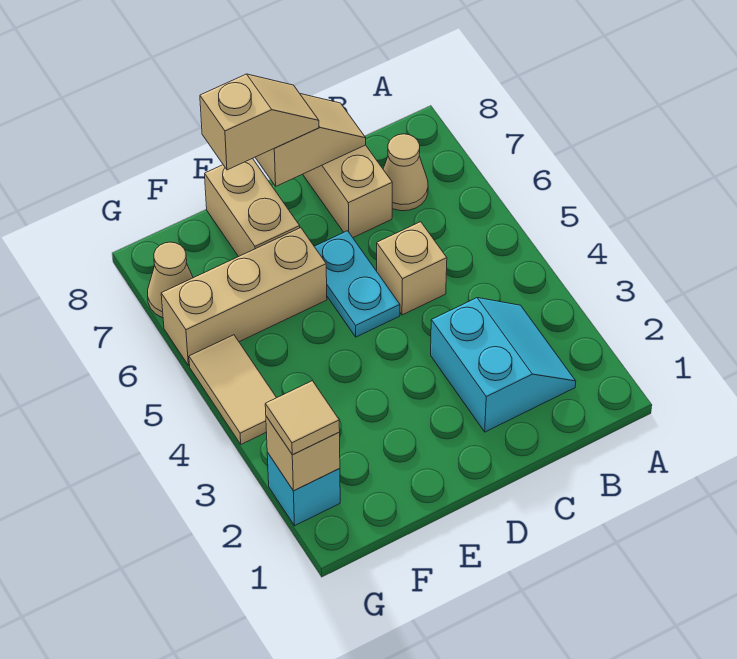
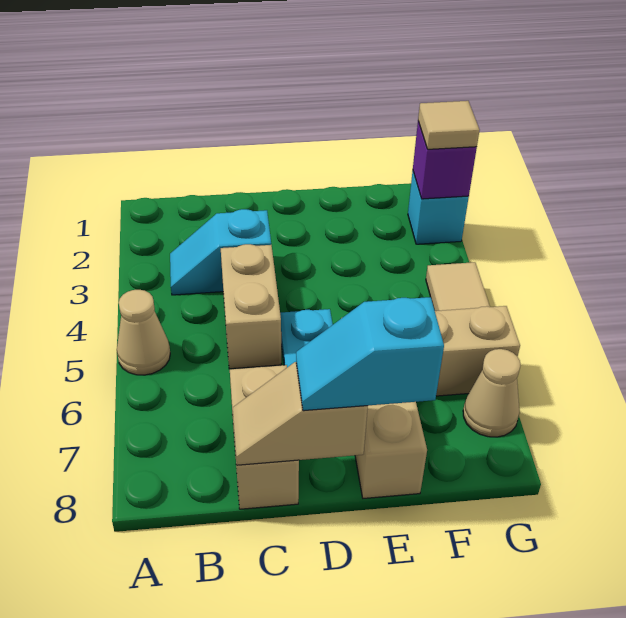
cyan slope B2:C3 level 1 top C -> cyan slope B3:C3 level 1 top C
tan cone B7 level 1 -> tan cone A5 level 1
tan brick C5 level 1 -> tan brick C4:C5 level 1
tan slope D8:E8 level 3 top E -> cyan slope D8:E8 level 3 top E
tan brick G2 level 2 -> purple brick G2 level 2

